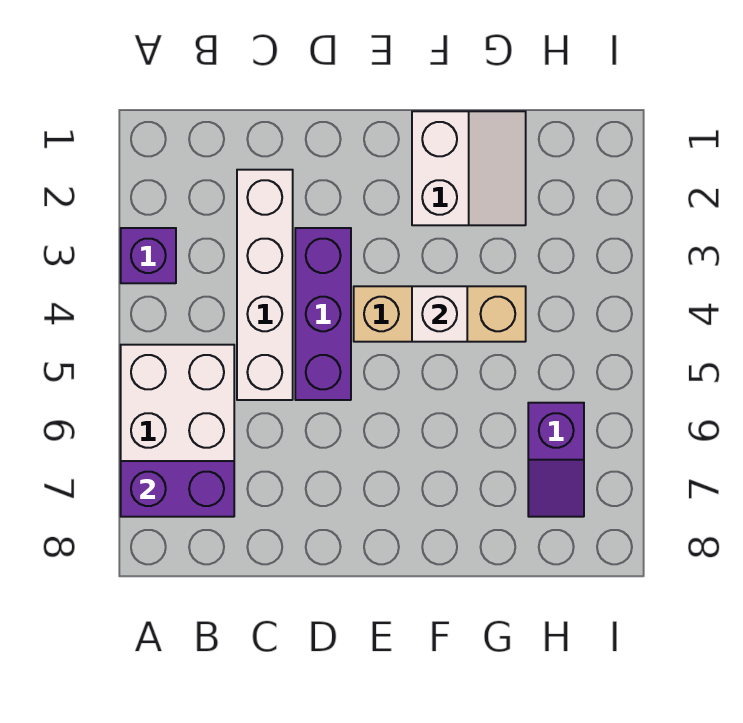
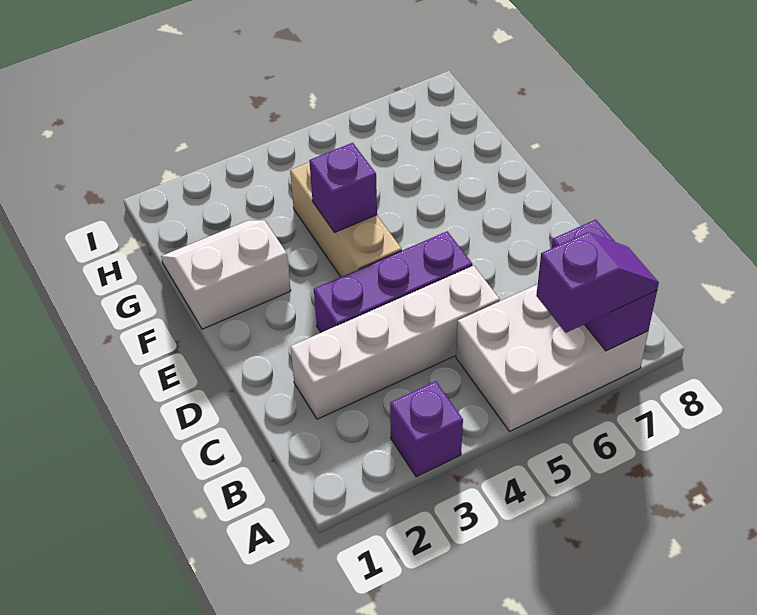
white brick F4 level 2 -> purple brick F4 level 2
purple slope H6:H7 level 1 top 6 -> purple slope A6:A7 level 3 top 6

